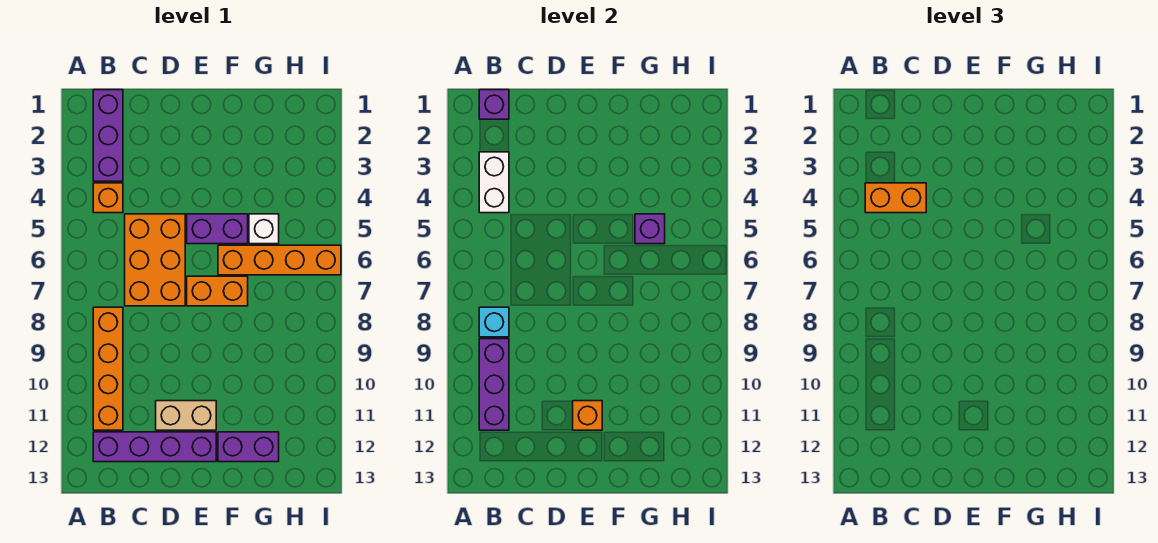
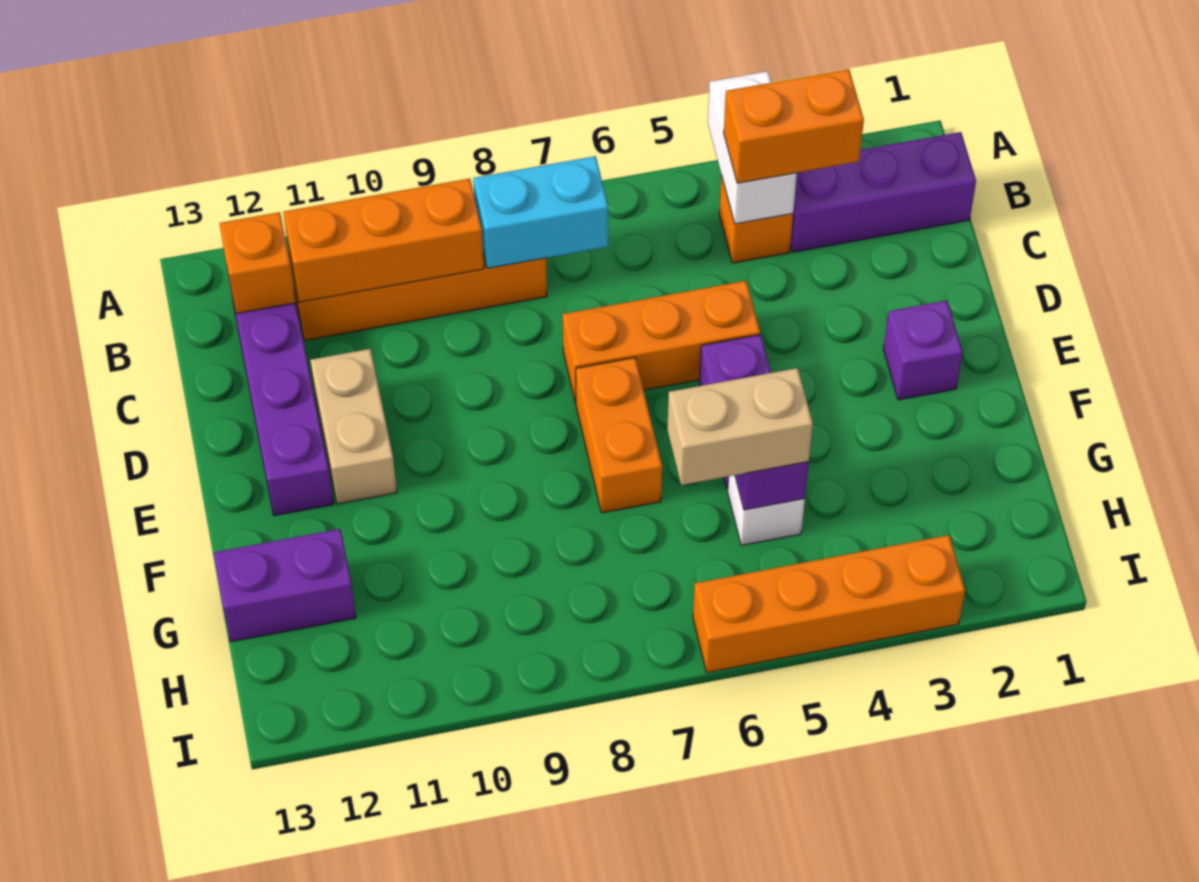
purple brick B1 level 2 -> purple brick E2 level 1
white brick B3:B4 level 2 -> white brick A4:B4 level 2
orange brick B4:C4 level 3 -> orange brick B3:B4 level 3
cyan brick B8 level 2 -> cyan brick B7:B8 level 2
purple brick B9:B11 level 2 -> orange brick B9:B11 level 2
orange brick C5:D7 level 1 -> orange brick D5:D7 level 1
orange brick E11 level 2 -> orange brick B12 level 2
orange brick F6:I6 level 1 -> orange brick I3:I6 level 1
purple brick F12:G12 level 1 -> purple brick G12:G13 level 1
none -> tan brick G5:G6 level 3

